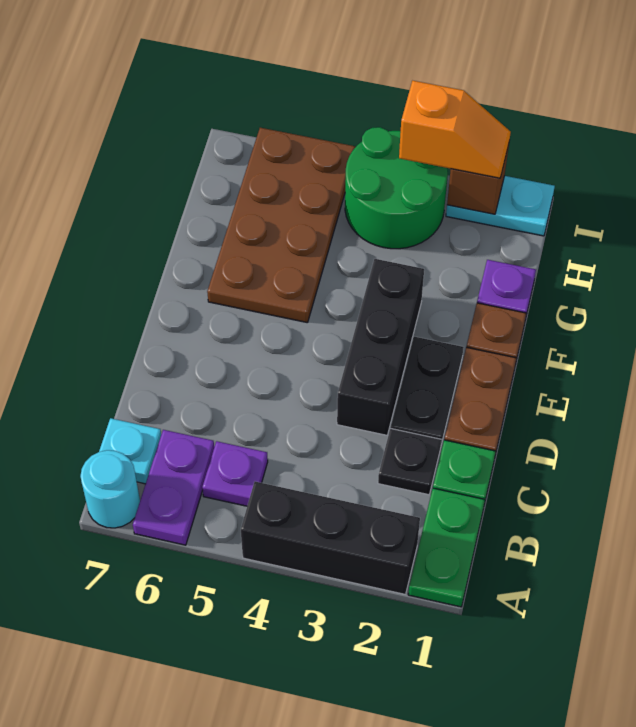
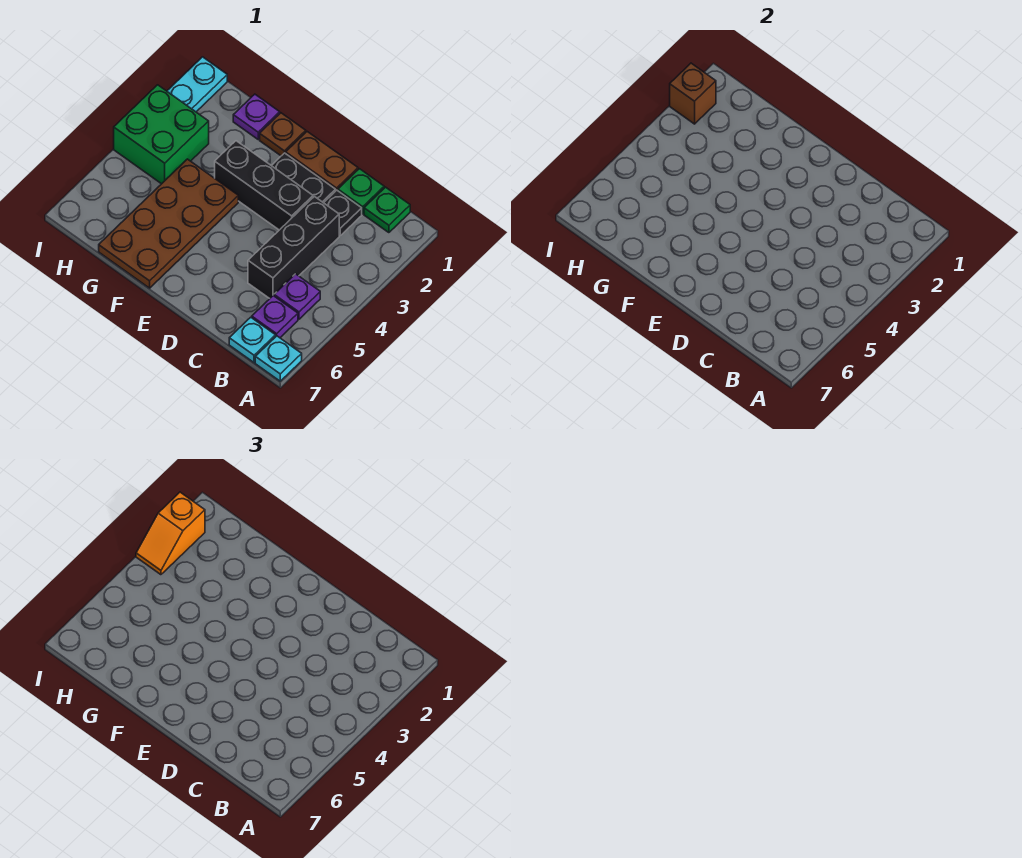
green plate A1:B1 level 1 -> green plate B1 level 1
black brick A2:A4 level 1 -> black brick C3:C5 level 1
purple plate A6:B6 level 1 -> purple plate B6 level 1
cyan round brick A7 level 1 -> cyan plate A7 level 1
brown plate F5:I6 level 1 -> brown plate F4:G7 level 1
green round brick H3:I4 level 1 -> green brick H3:I4 level 1
orange slope I2:I3 level 3 top 3 -> orange slope I2:I3 level 3 top 2

